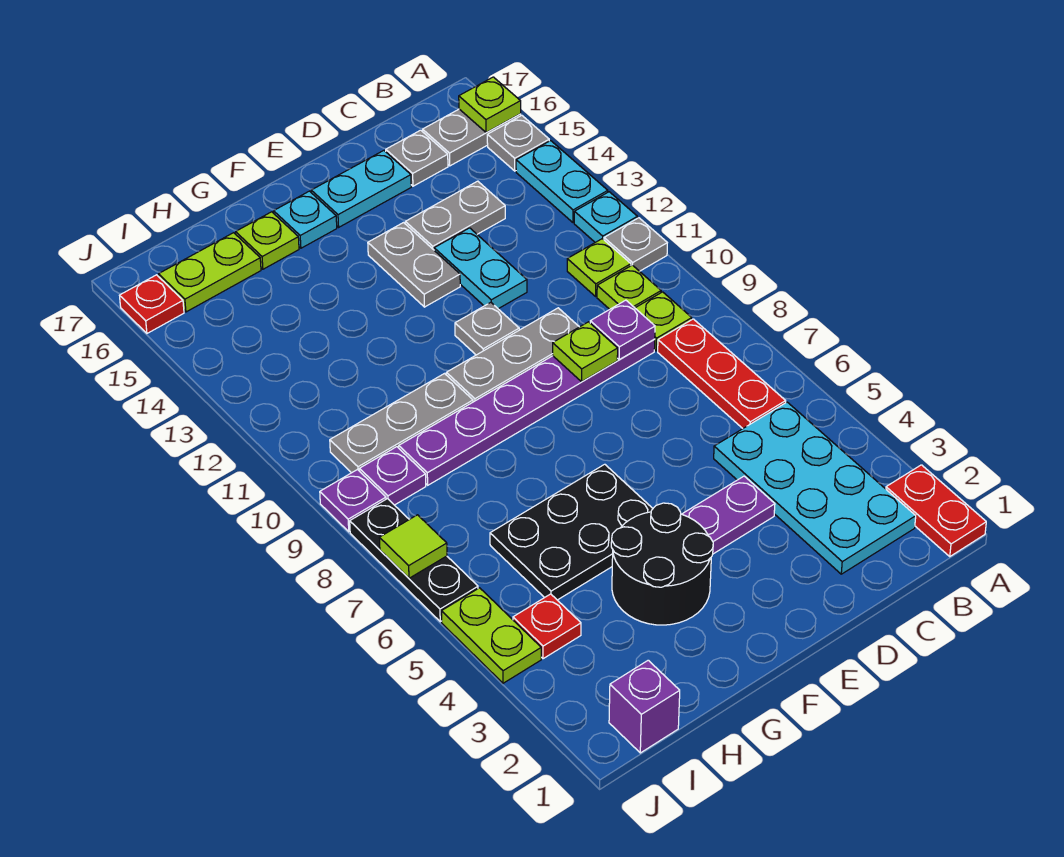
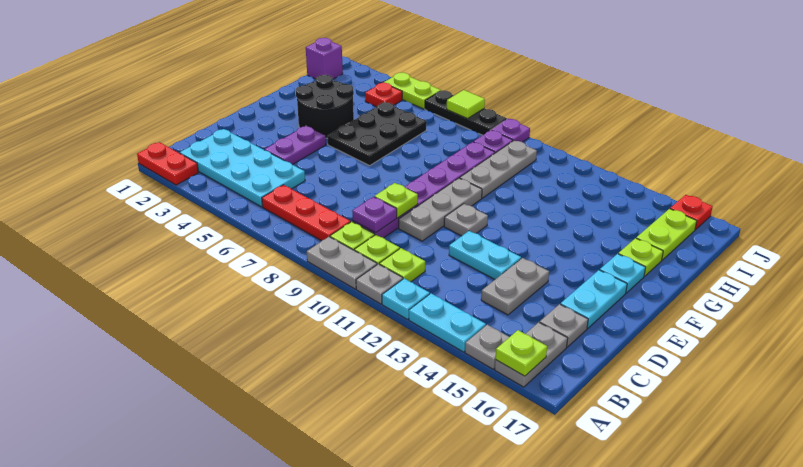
grey plate E13:E14 level 1 -> grey plate A9:A10 level 1

